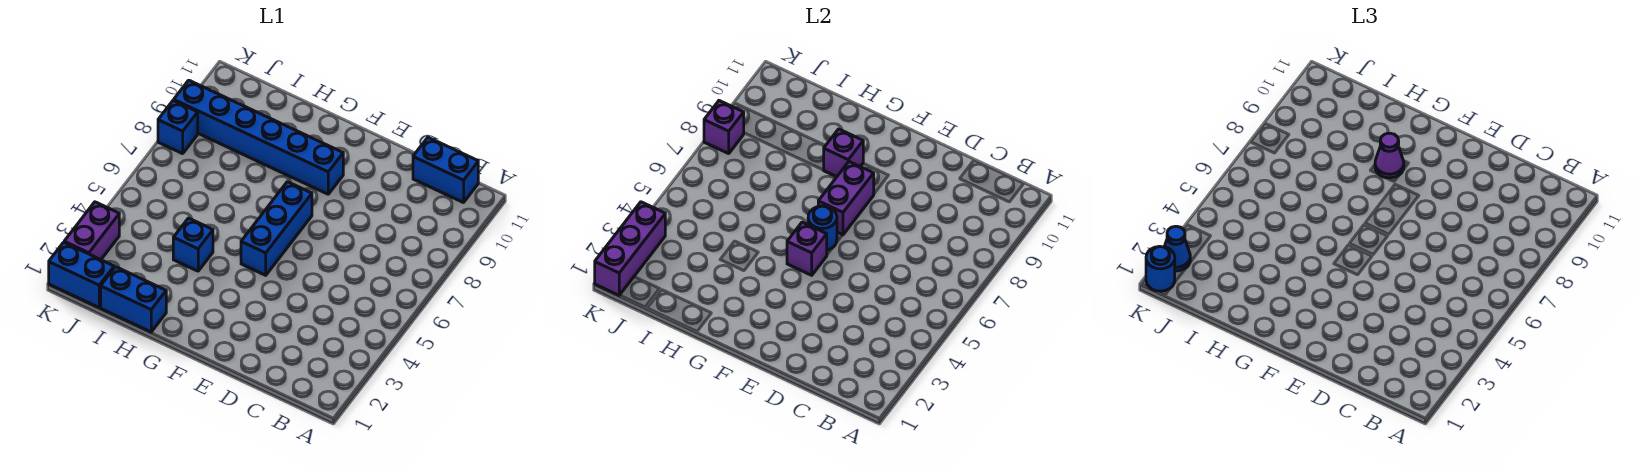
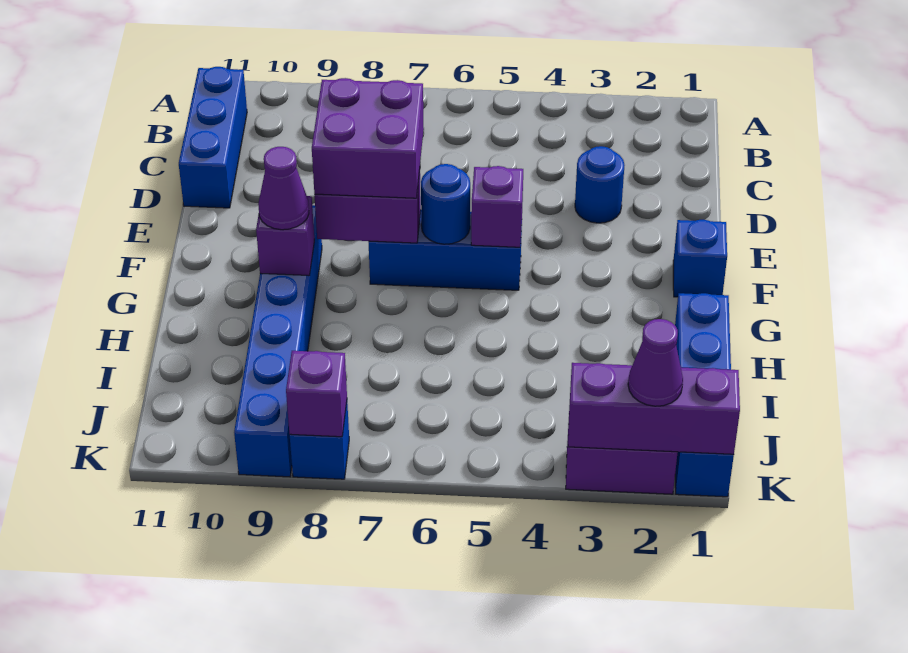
blue brick B11:C11 level 1 -> blue brick B11:D11 level 1
none -> purple brick E7:F8 level 3
blue brick H4 level 1 -> blue brick F1 level 1
blue round brick K1 level 3 -> blue round brick D3 level 1
blue cone K2 level 3 -> purple cone K2 level 3

